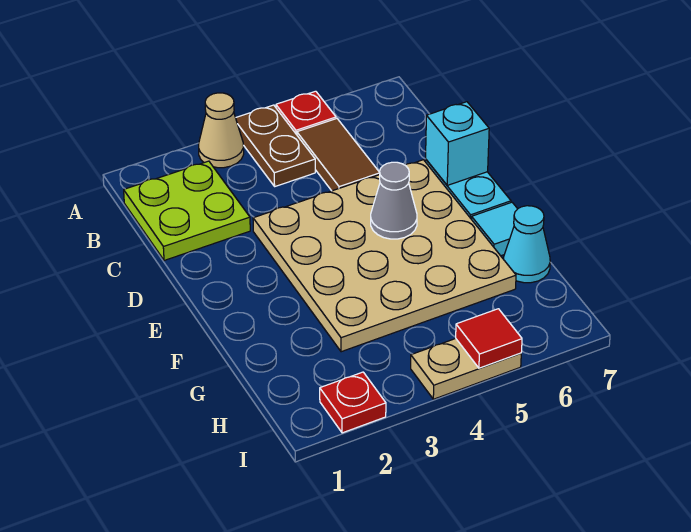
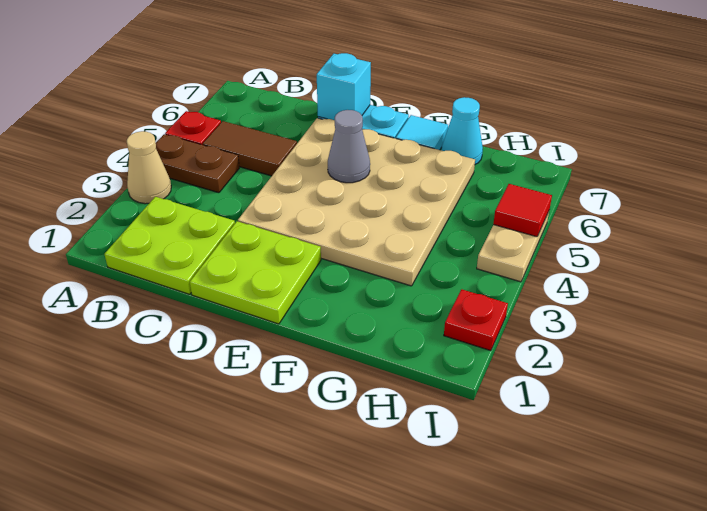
none -> lime plate D1:E2 level 1

